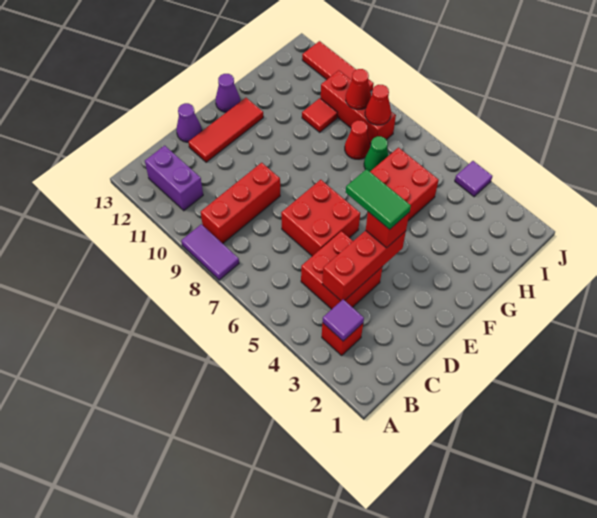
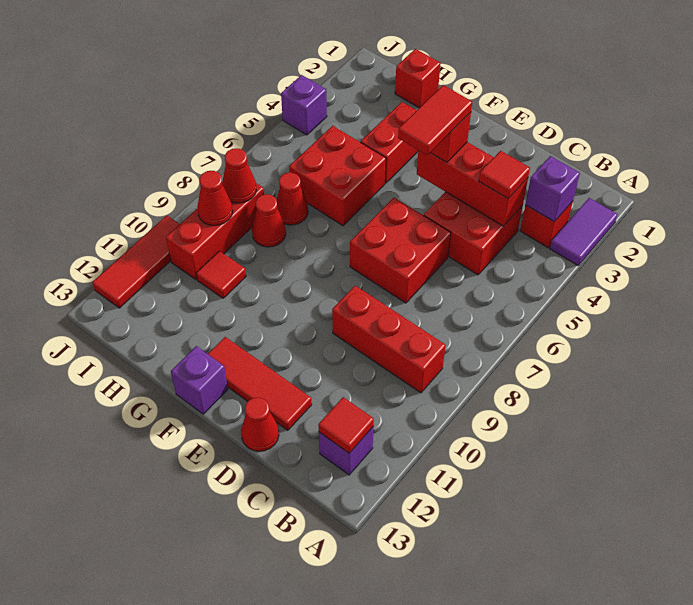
purple tile A8:A9 level 1 -> purple tile A2:A3 level 1
purple tile B3 level 2 -> purple brick B3 level 2
purple brick B11:B12 level 1 -> purple brick B12 level 1
none -> red tile B12 level 2
none -> red tile C4 level 3
purple cone D13 level 1 -> red cone D13 level 1
green tile E4:E5 level 4 -> red tile E4:E5 level 4
purple cone F13 level 1 -> purple brick F13 level 1
none -> red brick G3:G4 level 1
none -> red brick H1 level 1
green cone H7 level 1 -> red cone H7 level 1
purple tile J4 level 1 -> purple brick J4 level 1

